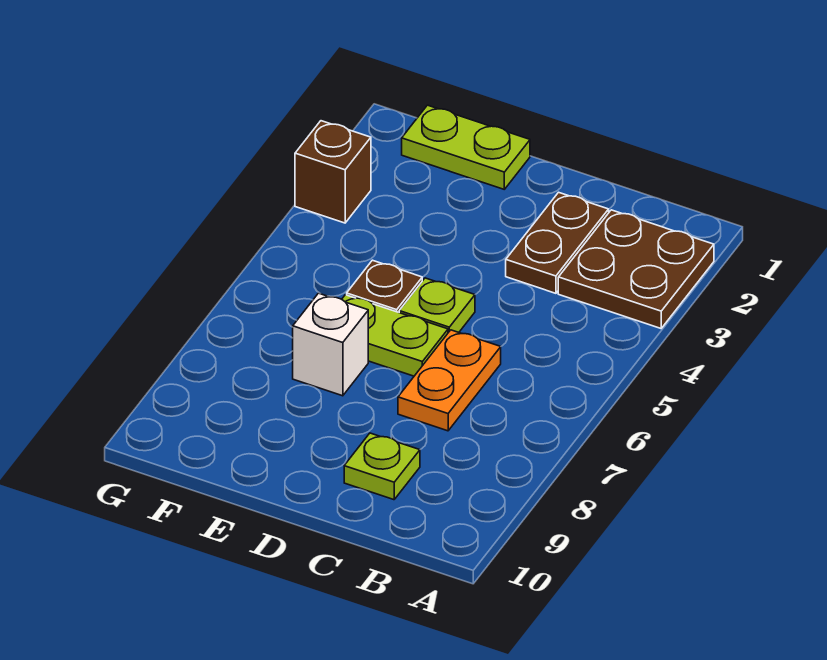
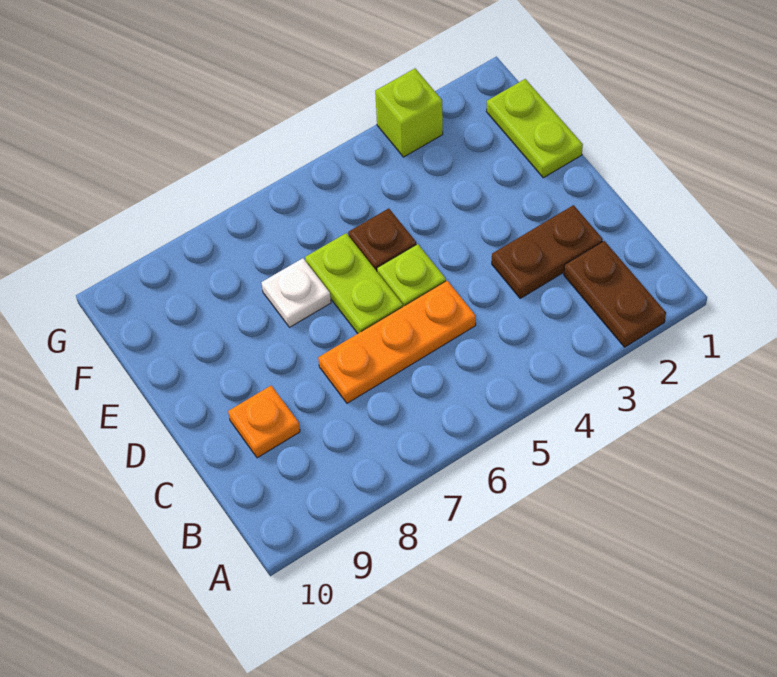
brown plate A2:B3 level 1 -> brown plate A2:B2 level 1
orange plate C6:C7 level 1 -> orange plate C5:C7 level 1
lime plate C9 level 1 -> orange plate C9 level 1
white brick E7 level 1 -> white plate E7 level 1
brown brick G3 level 1 -> lime brick G3 level 1

